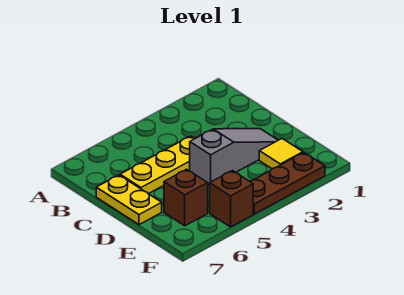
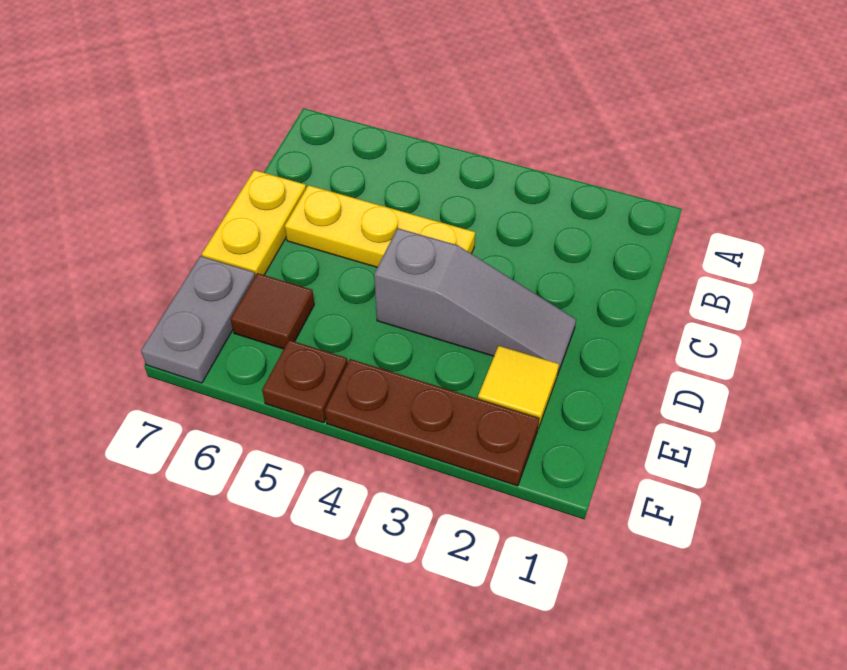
brown brick E6 level 1 -> brown tile E6 level 1
none -> grey plate E7:F7 level 1
brown brick F5 level 1 -> brown plate F5 level 1

